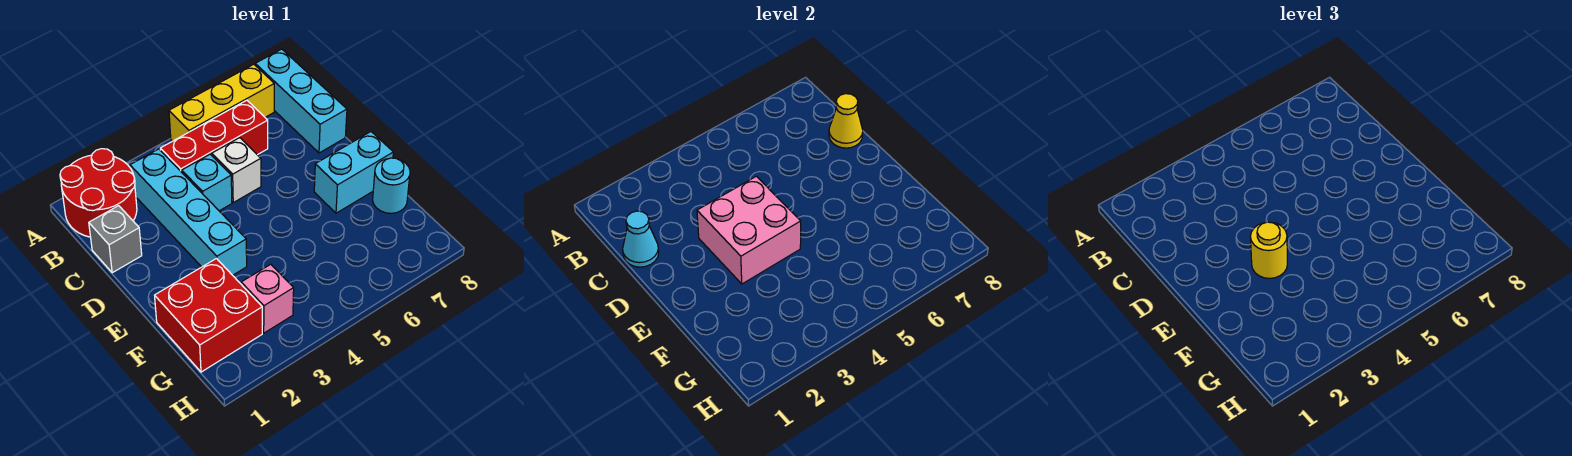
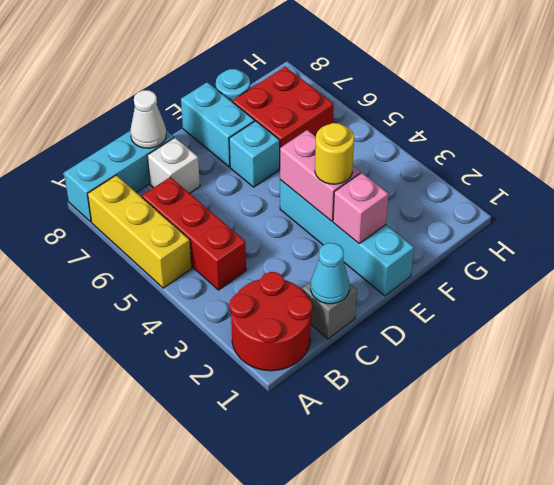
cyan brick B3:E3 level 1 -> cyan brick E1:E4 level 1
cyan brick C4 level 1 -> cyan brick E6 level 1
white brick C5 level 1 -> white brick C7 level 1
yellow cone C8 level 2 -> white cone C8 level 2
pink brick D3:E4 level 2 -> pink brick E3:E4 level 2
red brick F1:G2 level 1 -> red brick F6:G7 level 1
pink brick G3 level 1 -> pink brick E2 level 2

